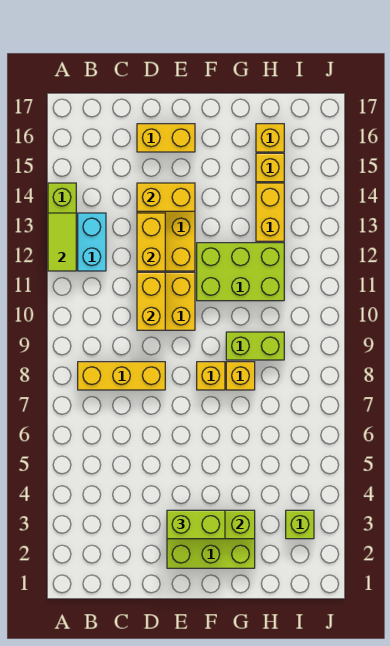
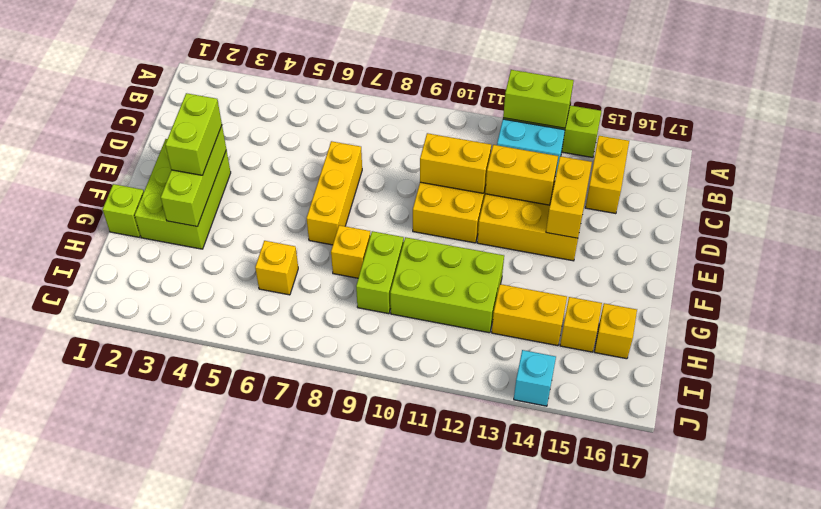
lime tile A12:A13 level 2 -> lime brick A12:A13 level 2
yellow brick B8:D8 level 1 -> yellow brick D7:F7 level 1
yellow brick D16:E16 level 1 -> yellow brick B15:C15 level 1
yellow brick F8 level 1 -> yellow brick H6 level 1
lime brick F11:H12 level 1 -> lime brick G10:H12 level 1
lime brick I3 level 1 -> lime brick G1 level 1
none -> cyan brick J14 level 1

